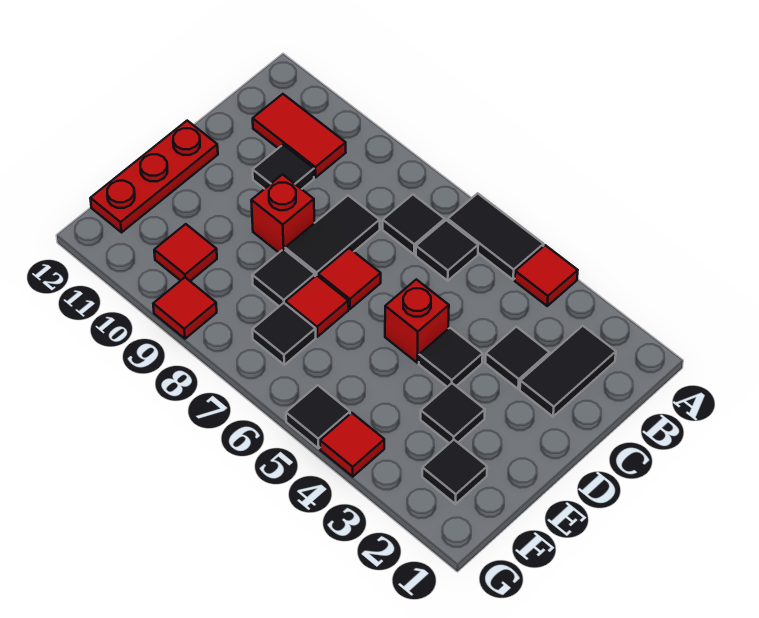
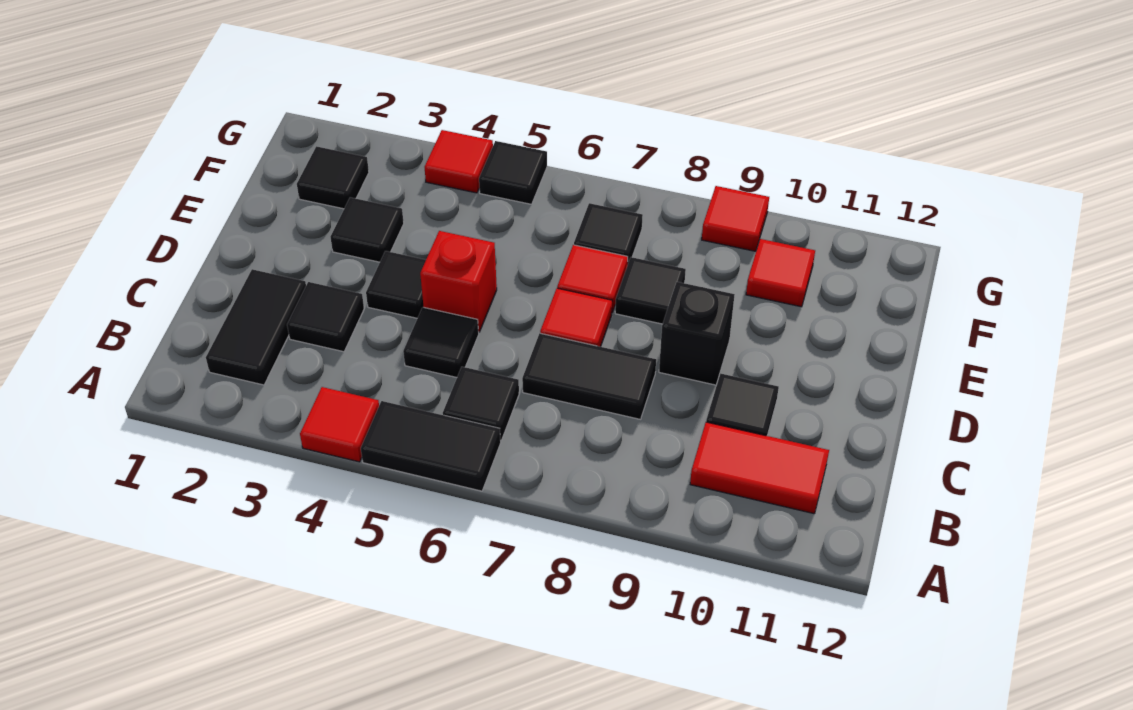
black tile B7 level 1 -> black tile C5 level 1
black tile C8:D8 level 1 -> black tile C7:C8 level 1
red brick D9 level 1 -> black brick D9 level 1
red plate D12:F12 level 1 -> none

